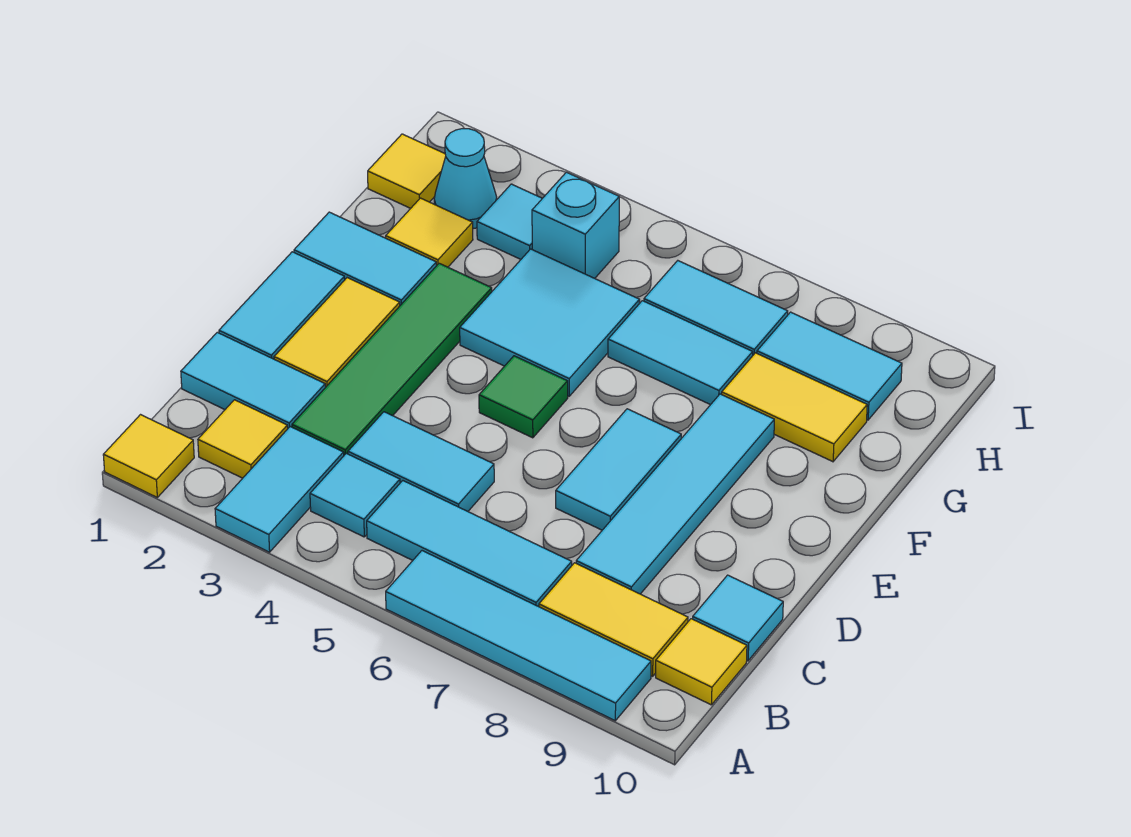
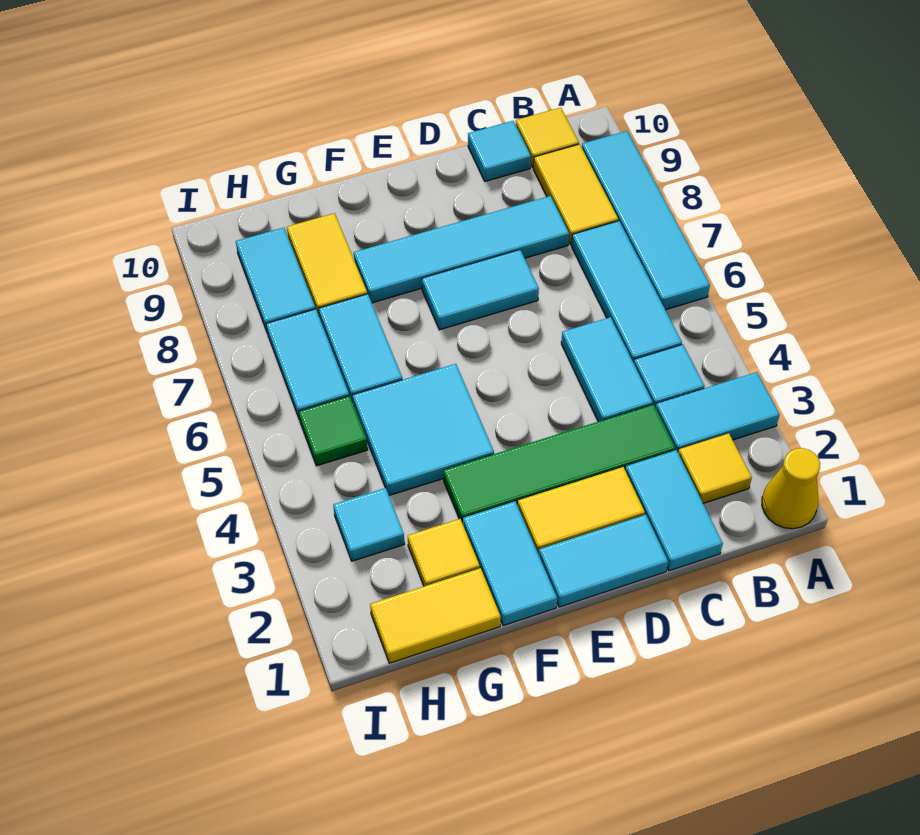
yellow tile A1 level 1 -> yellow cone A1 level 1
green tile E5 level 1 -> green tile H5 level 1
yellow tile H1 level 1 -> yellow tile G1:H1 level 1
cyan cone H2 level 1 -> none
cyan brick H4 level 1 -> none

